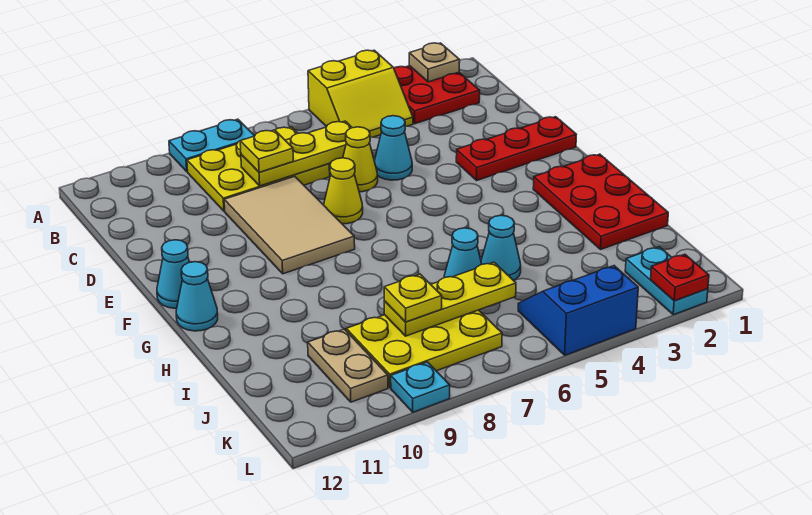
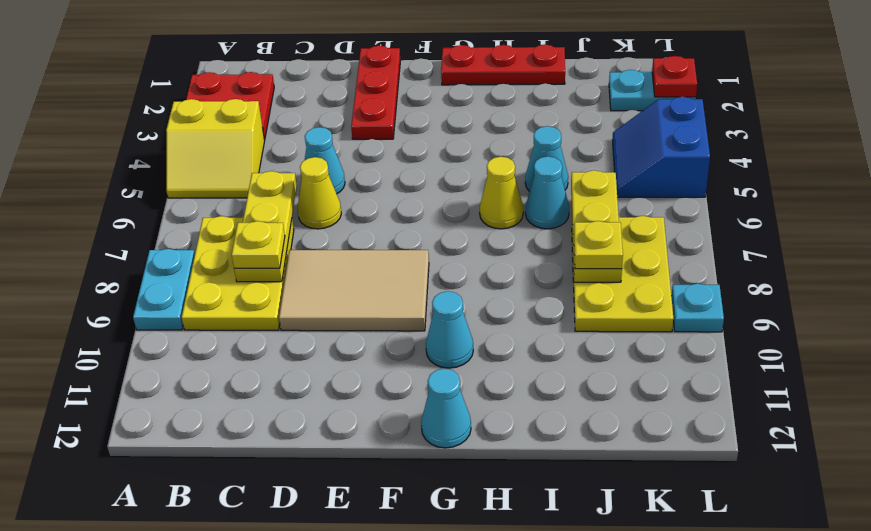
tan plate A2 level 2 -> none
yellow slope A4:B5 level 1 top A -> yellow slope A4:B5 level 1 top 4
yellow cone E7 level 1 -> yellow cone H6 level 1
cyan cone F12 level 1 -> cyan cone G10 level 1
red plate G1:I2 level 1 -> red plate G1:I1 level 1
tan plate J10:K10 level 1 -> none

